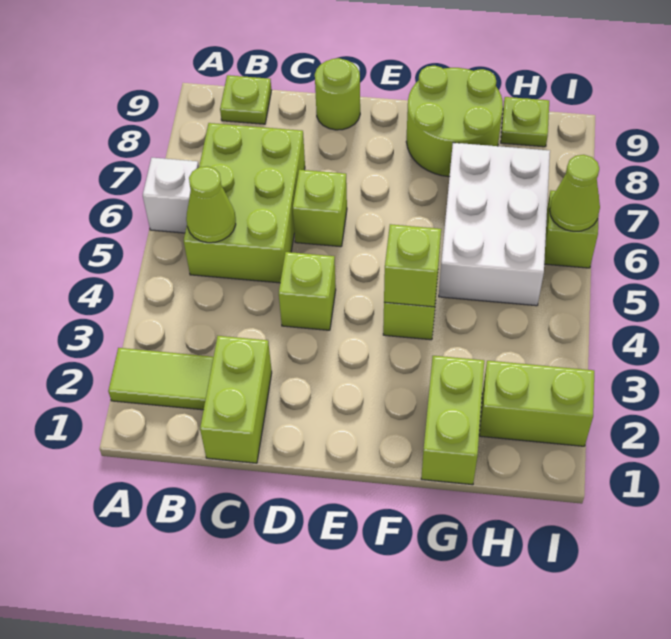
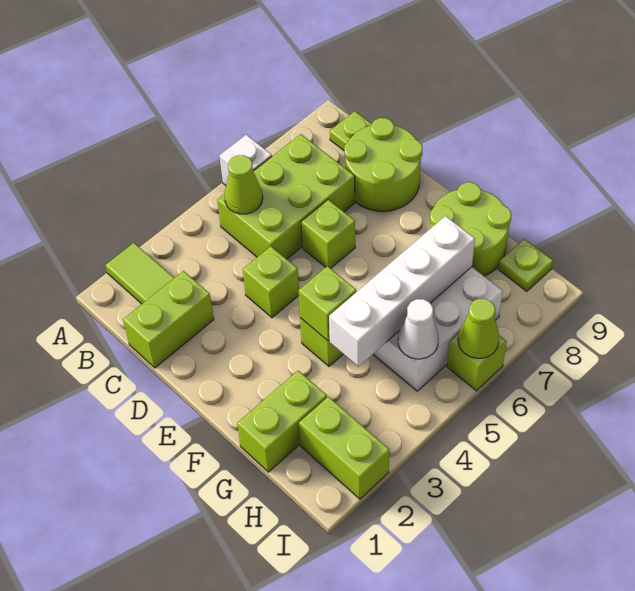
lime round brick D9 level 1 -> lime round brick C8:D9 level 1
none -> white brick G4:G7 level 2
none -> white cone H5 level 2

